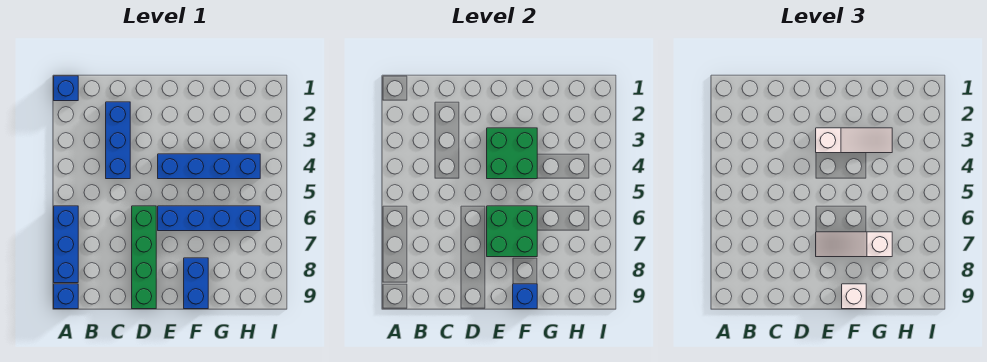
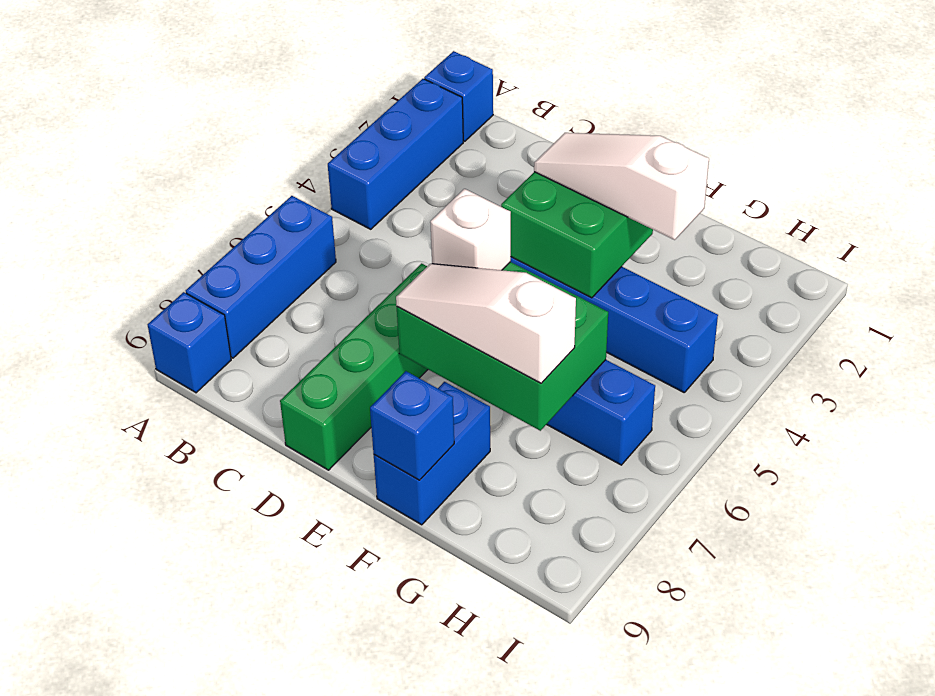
blue brick C2:C4 level 1 -> blue brick A2:A4 level 1
white slope E3:G3 level 3 top E -> white slope E3:G3 level 3 top G
green brick E6:F7 level 2 -> green brick E6:G7 level 2
white brick F9 level 3 -> white brick E6 level 3

